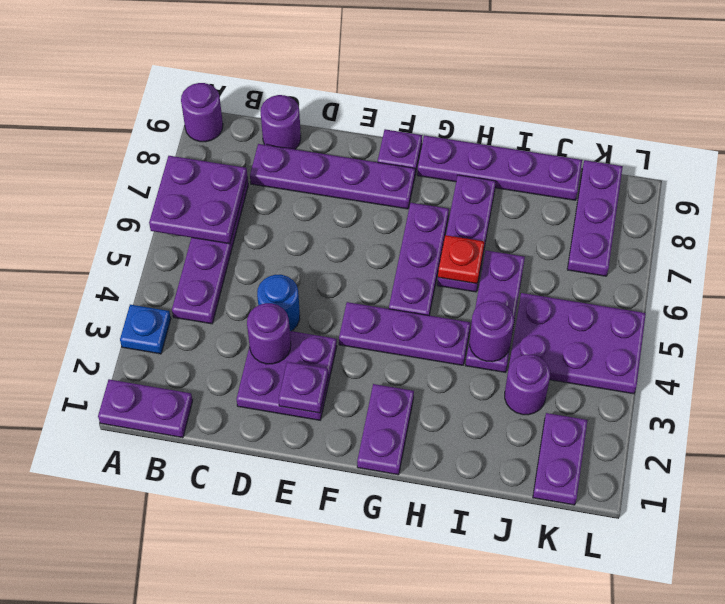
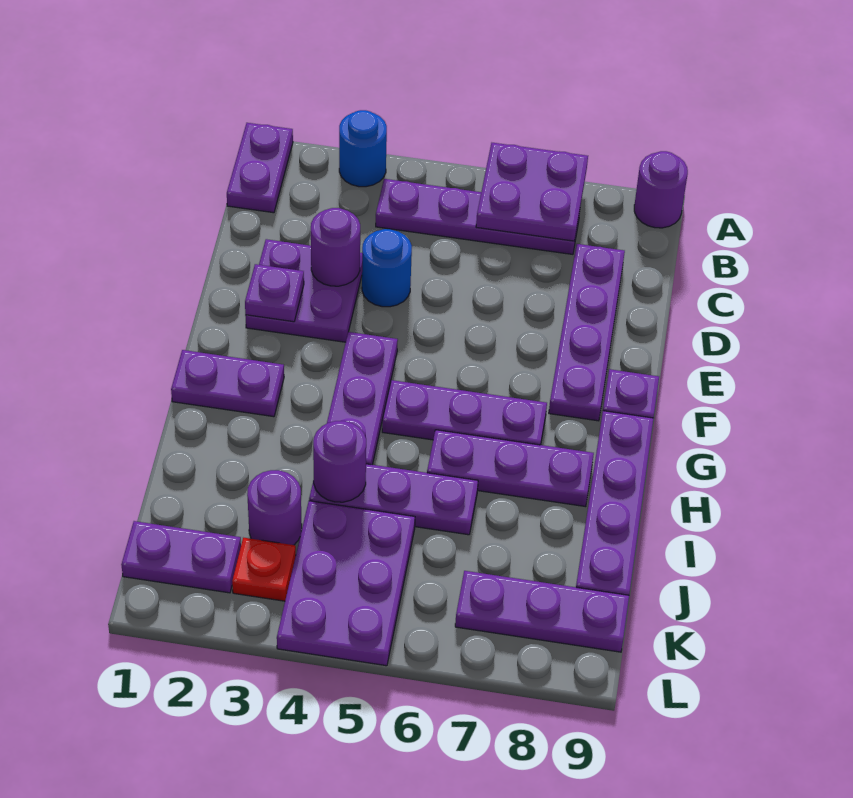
blue plate A3 level 1 -> blue round brick A3 level 1
purple round brick C9 level 1 -> none
red plate H6 level 2 -> red plate K3 level 1

